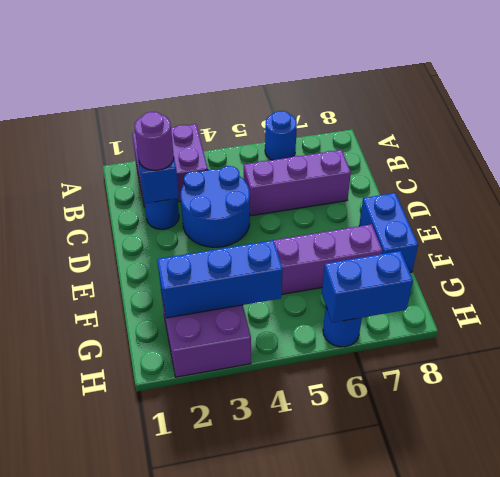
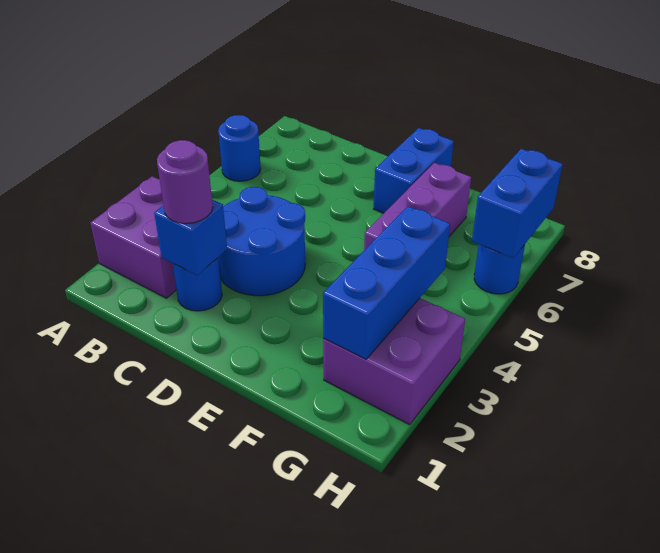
purple brick C5:C7 level 1 -> none
blue brick E8:F8 level 1 -> blue brick E7:E8 level 1

